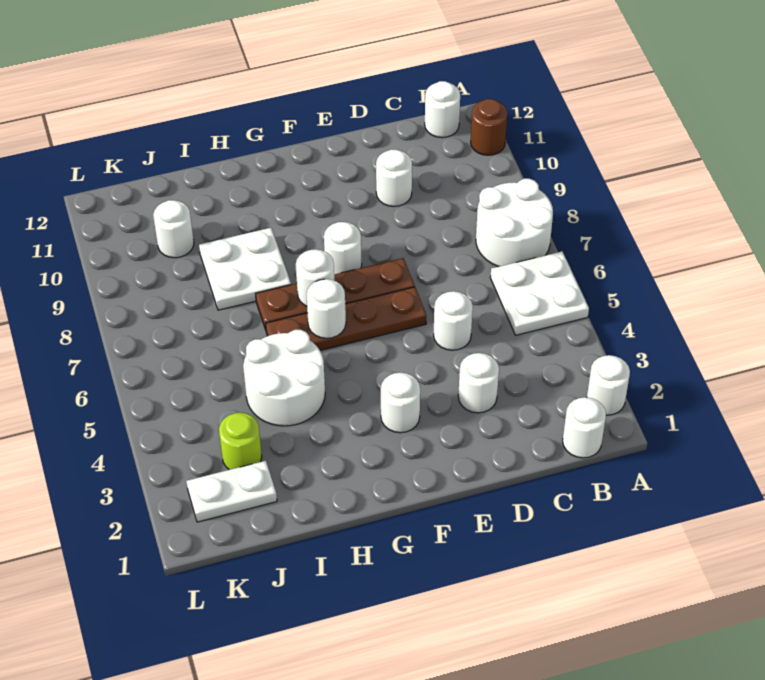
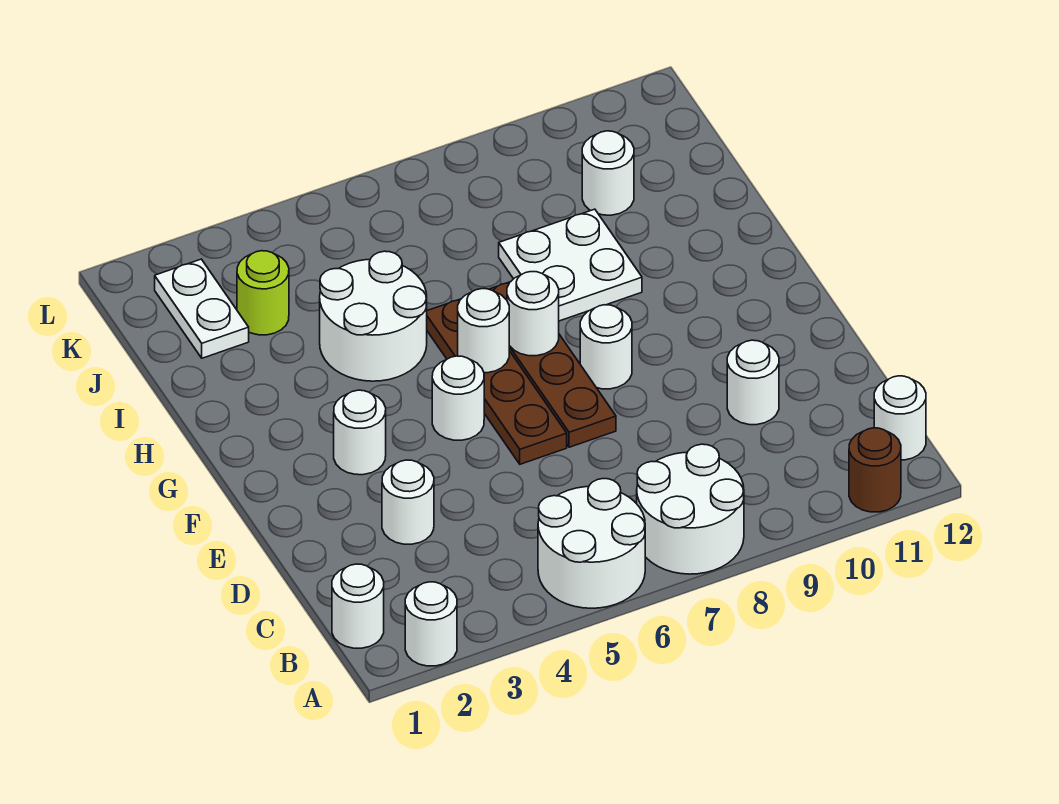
white plate A5:B6 level 1 -> white round brick A5:B6 level 1
white round brick D5 level 1 -> white round brick F5 level 1

